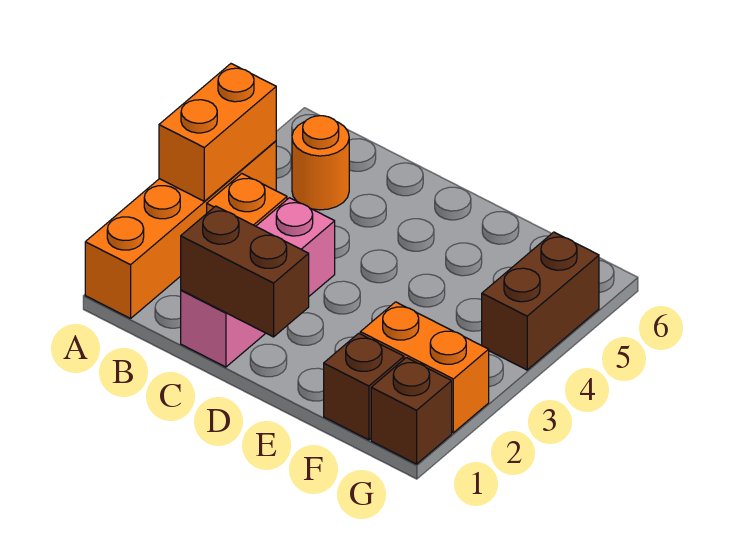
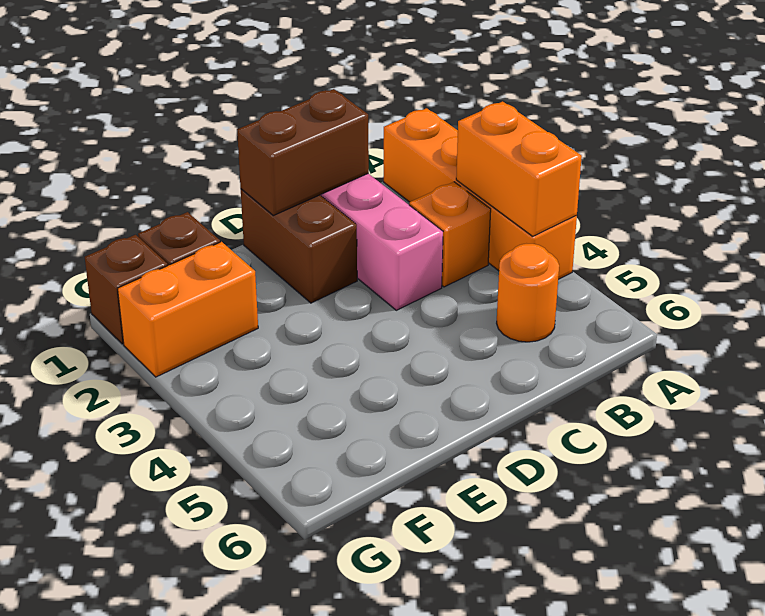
brown brick G4:G5 level 1 -> brown brick D1:D2 level 1

